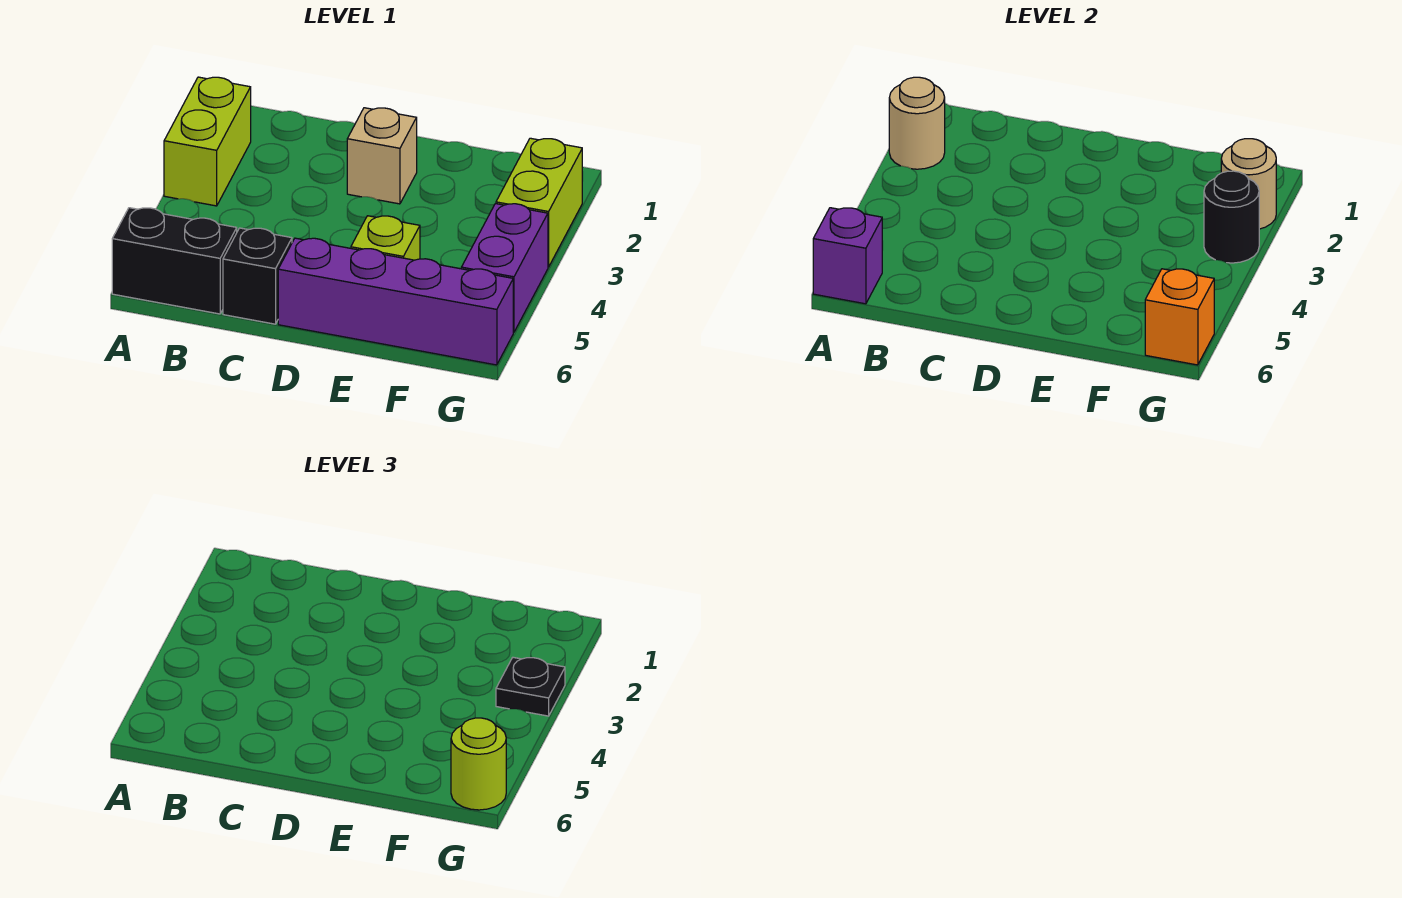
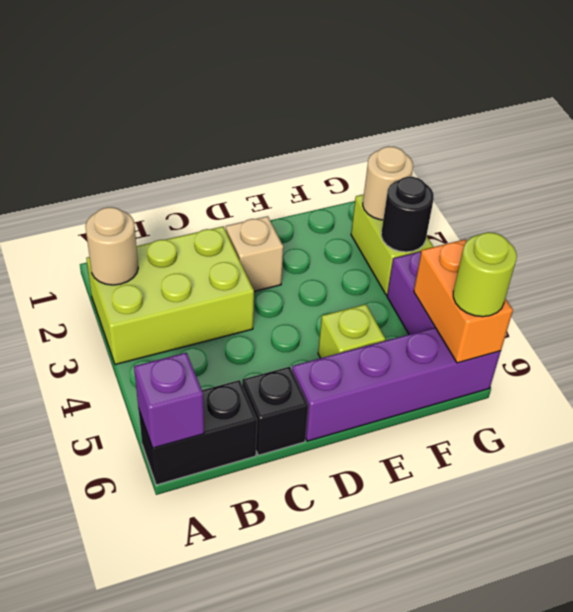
lime brick A2:A3 level 1 -> lime brick A2:C3 level 1
black plate G3 level 3 -> none
orange brick G6 level 2 -> orange brick G5:G6 level 2

